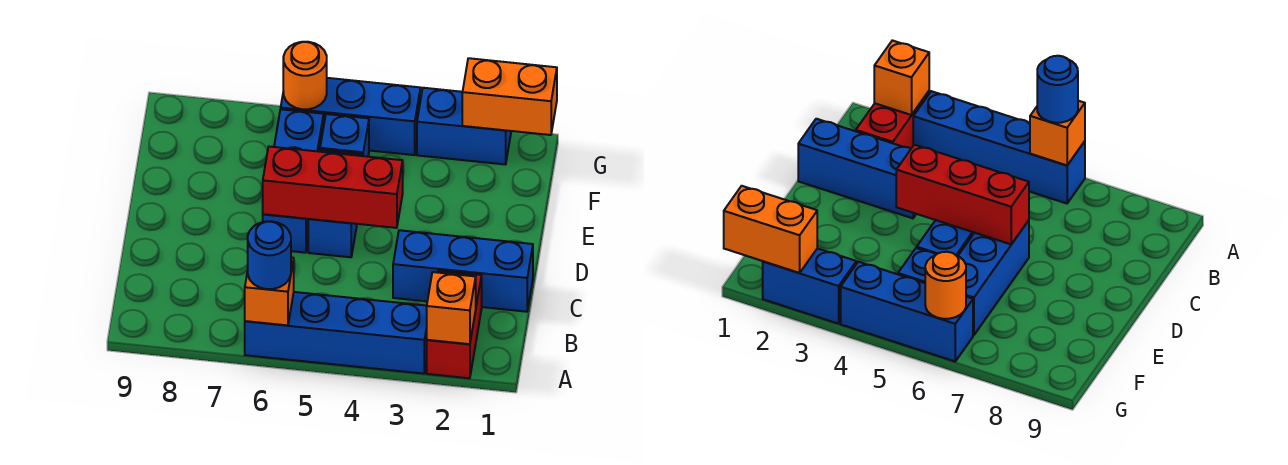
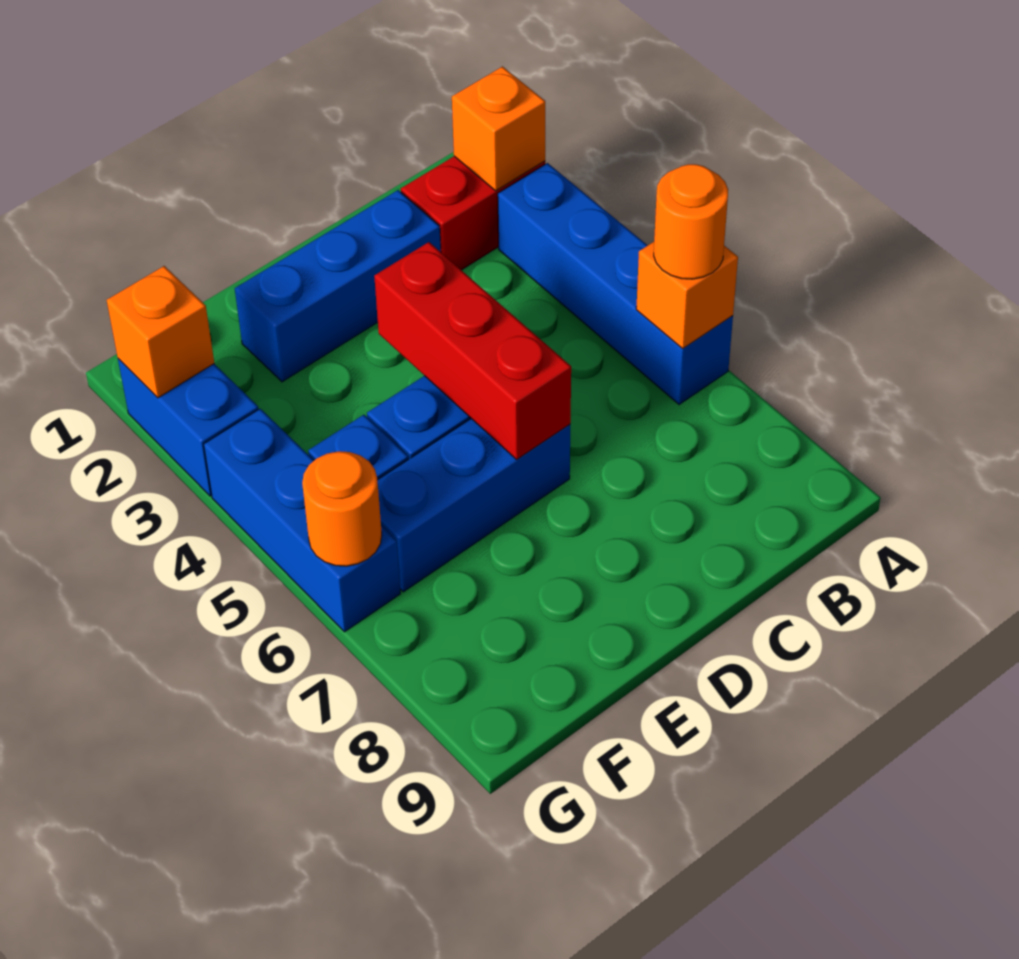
blue round brick A6 level 3 -> orange round brick A6 level 3
blue brick C1:C3 level 1 -> blue brick C2:E2 level 1
orange brick G1:G2 level 2 -> orange brick G2 level 2

